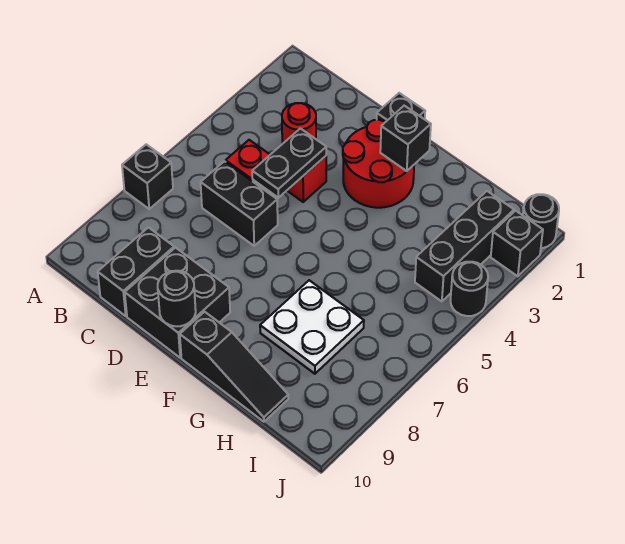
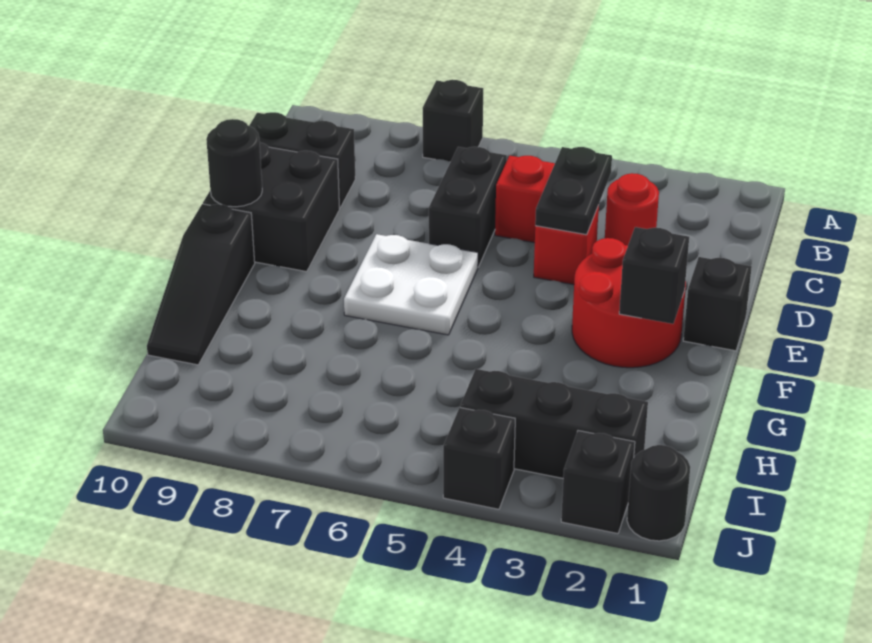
black plate D4:D5 level 2 -> black plate C4:D4 level 2
white plate G7:H8 level 1 -> white plate E6:F7 level 1
black round brick J4 level 1 -> black brick J4 level 1

